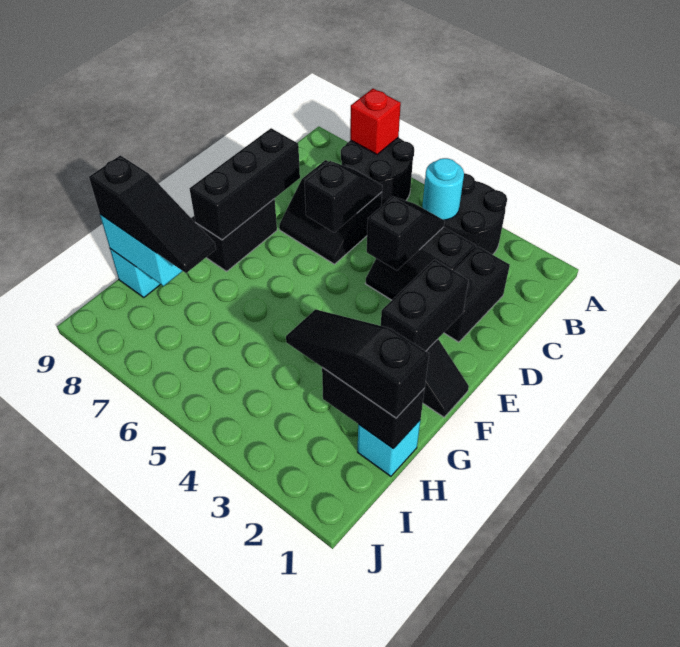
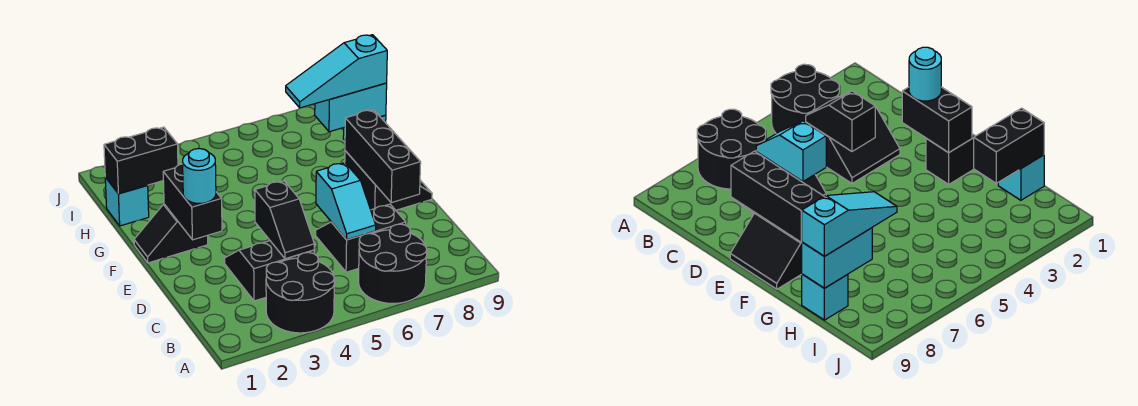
red brick A7 level 2 -> none
cyan round brick B4 level 2 -> cyan round brick E2 level 3
black brick C2:D2 level 1 -> none
black slope C6:D6 level 2 top D -> cyan slope C6:D6 level 2 top D
black slope H1:H3 level 3 top 1 -> none
black slope H7:H9 level 3 top 9 -> cyan slope H7:H9 level 3 top 9

